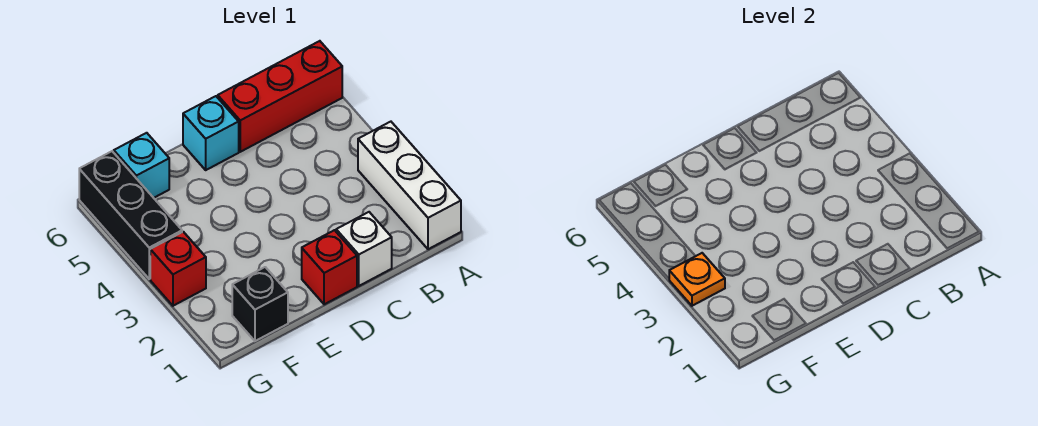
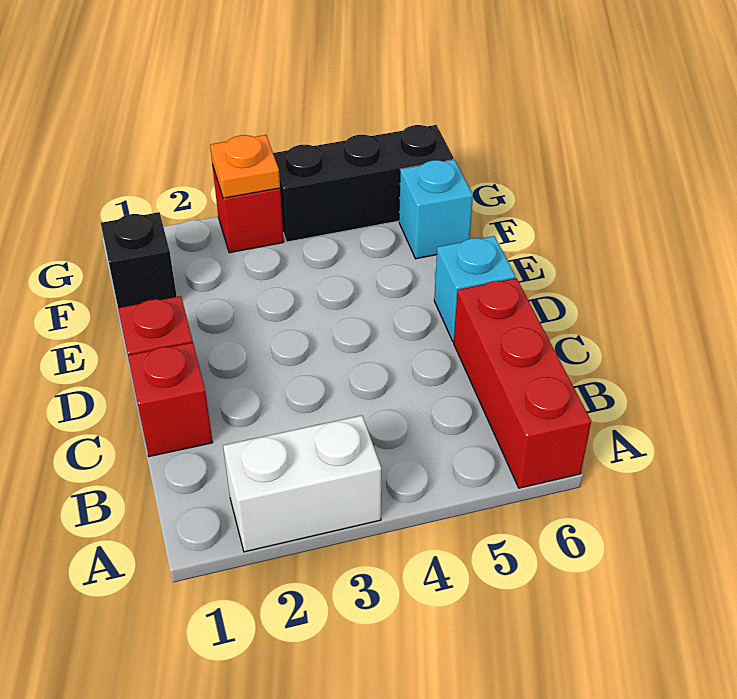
white brick A1:A3 level 1 -> white brick A2:A3 level 1
white brick C1 level 1 -> red brick C1 level 1

